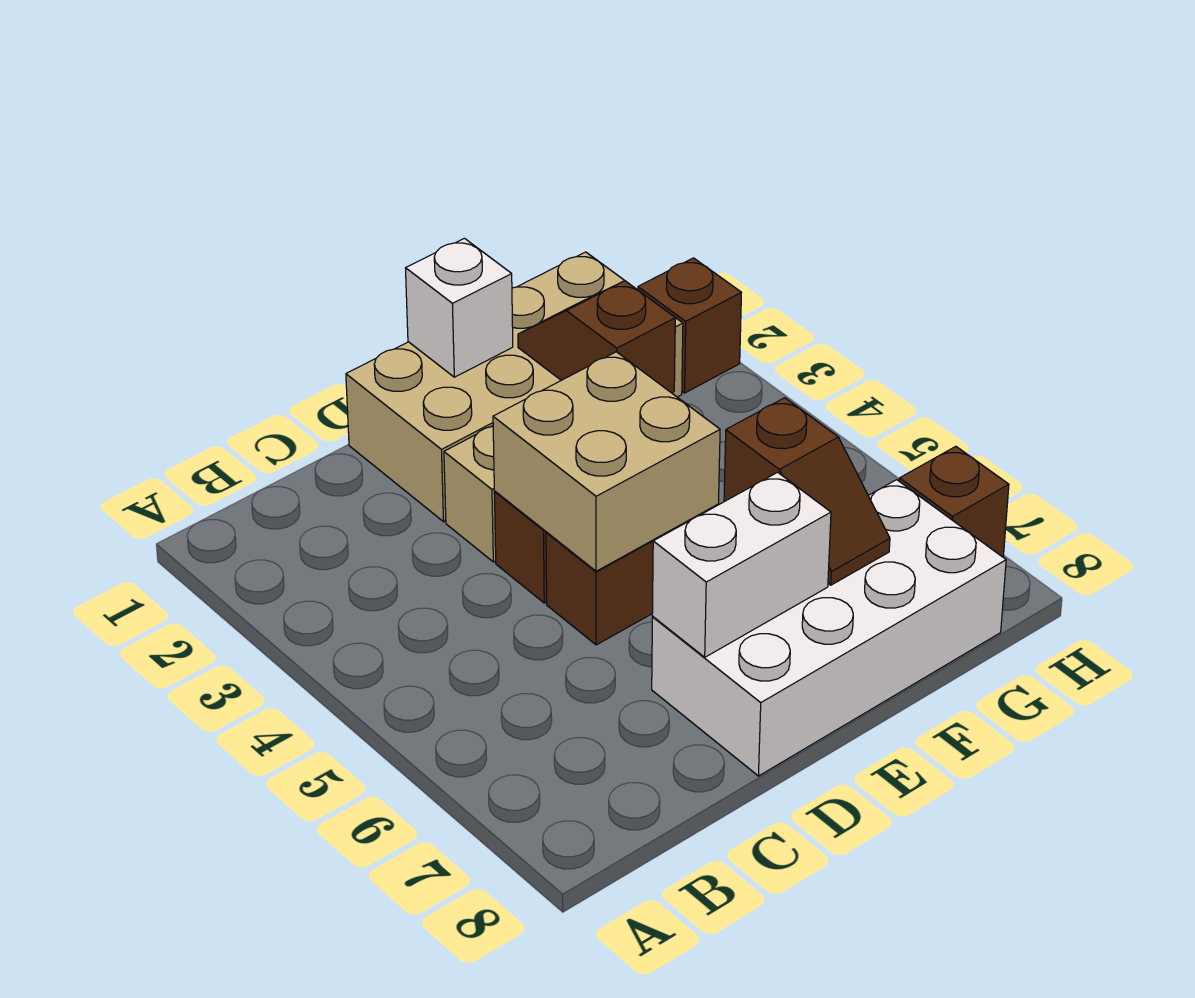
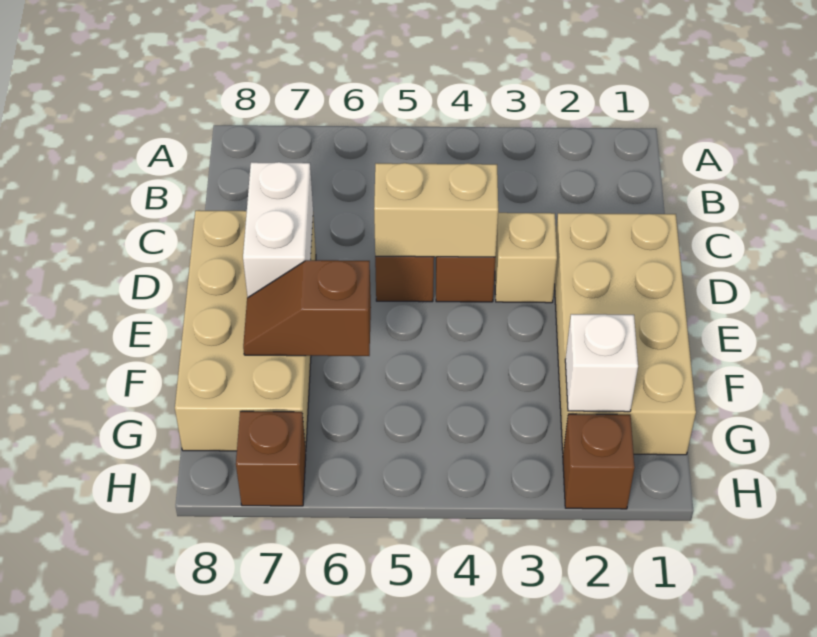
tan brick D4:E5 level 2 -> tan brick D4:D5 level 2
white brick D7:G8 level 1 -> tan brick D7:G8 level 1
white brick E1 level 2 -> white brick G2 level 2
brown slope F2:F3 level 2 top 3 -> none

